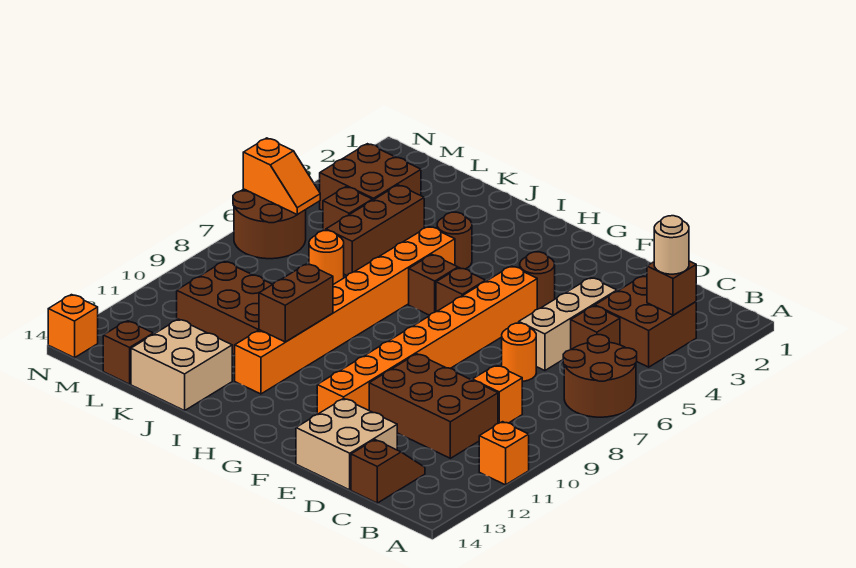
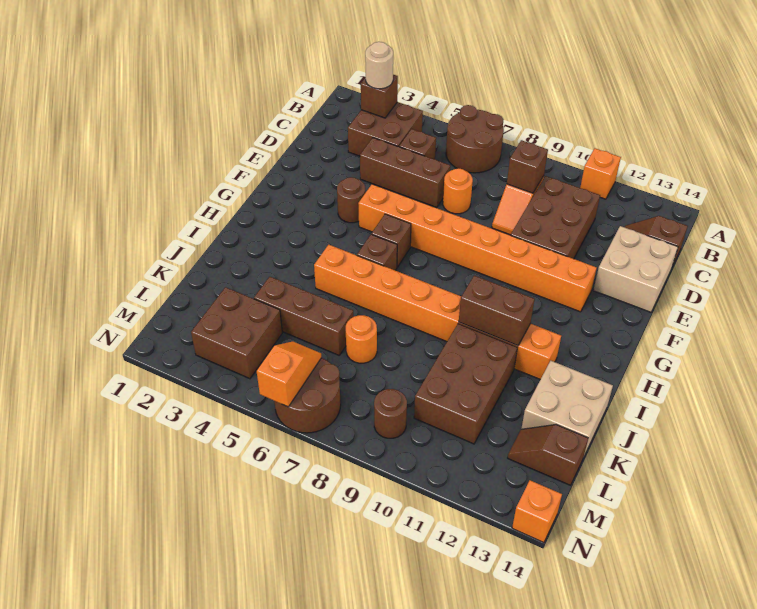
tan brick D4:D6 level 1 -> brown brick D4:D6 level 1
brown round brick I4 level 1 -> brown round brick M9 level 1
brown brick L5 level 1 -> brown brick C9 level 2

